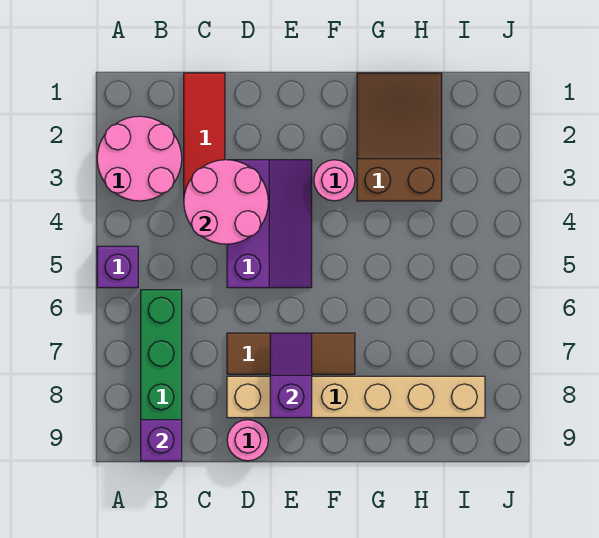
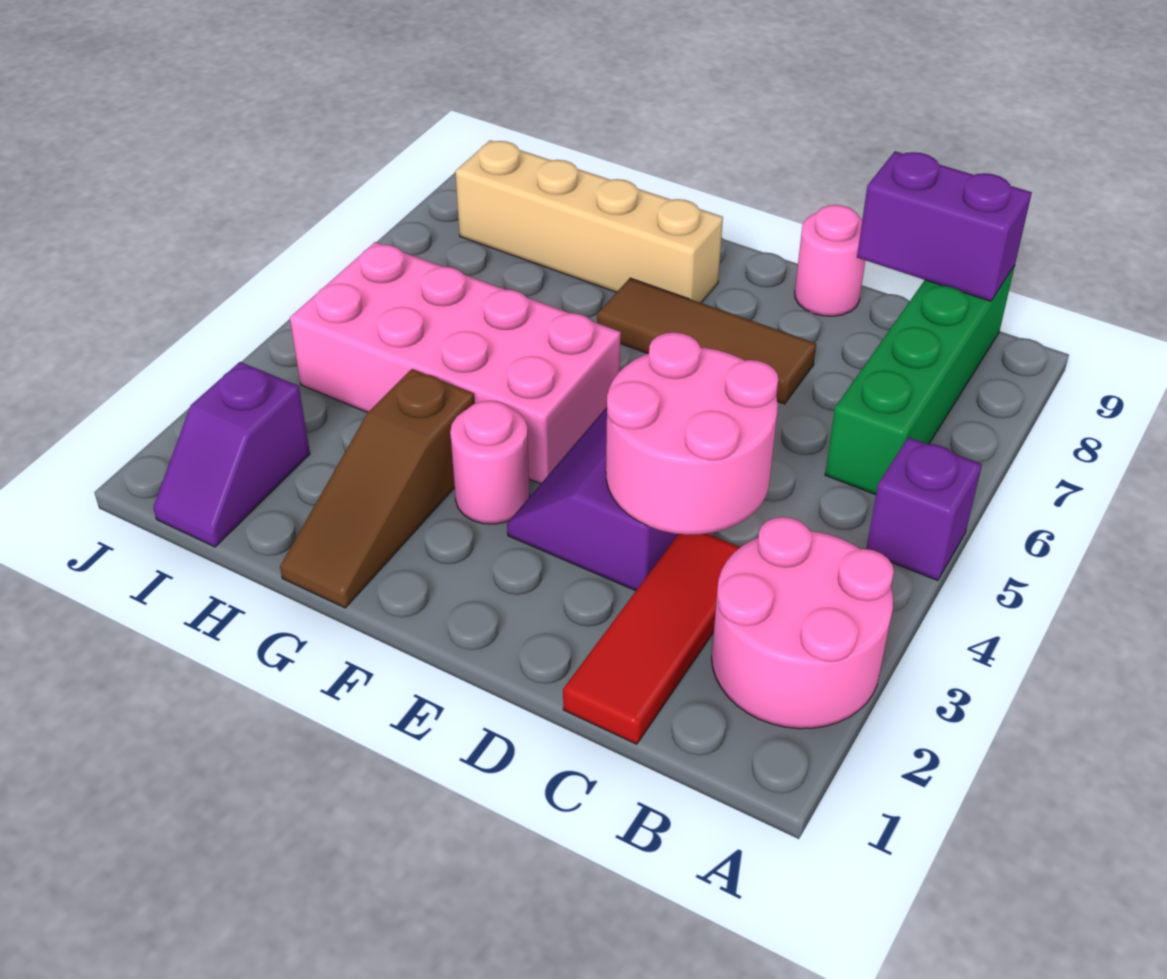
purple brick B9 level 2 -> purple brick B9:C9 level 2
tan brick D8:I8 level 1 -> tan brick F8:I8 level 1
purple slope E7:E8 level 2 top 8 -> purple slope I1:I2 level 1 top 2
none -> pink brick F4:I5 level 1
brown slope G1:H3 level 1 top 3 -> brown slope G1:G3 level 1 top 3

